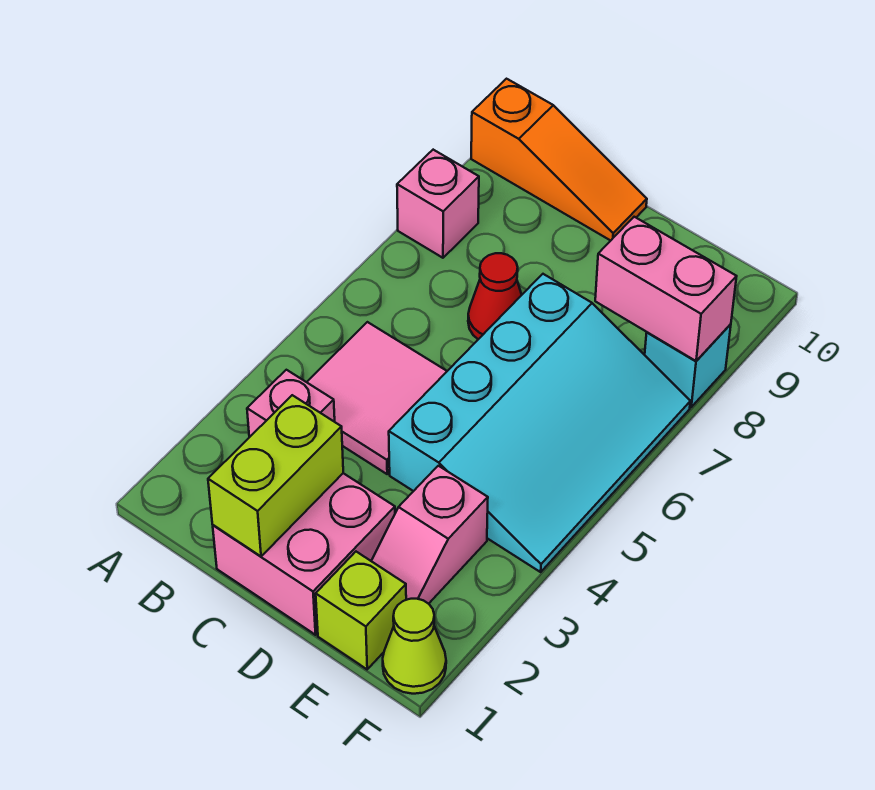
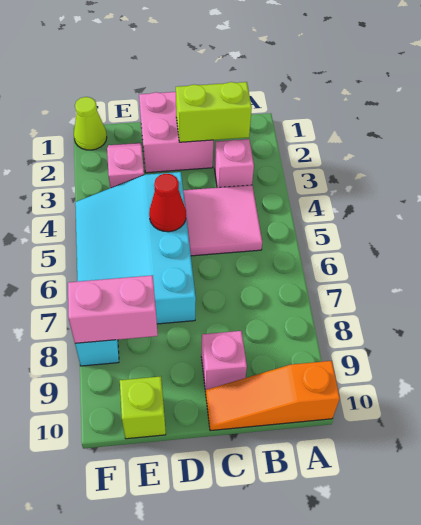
pink brick A8 level 1 -> pink brick C9 level 1
lime brick C1:C2 level 2 -> lime brick B2:C2 level 2
red cone C7 level 1 -> red cone D5 level 2
lime brick E1 level 1 -> lime brick E10 level 1

